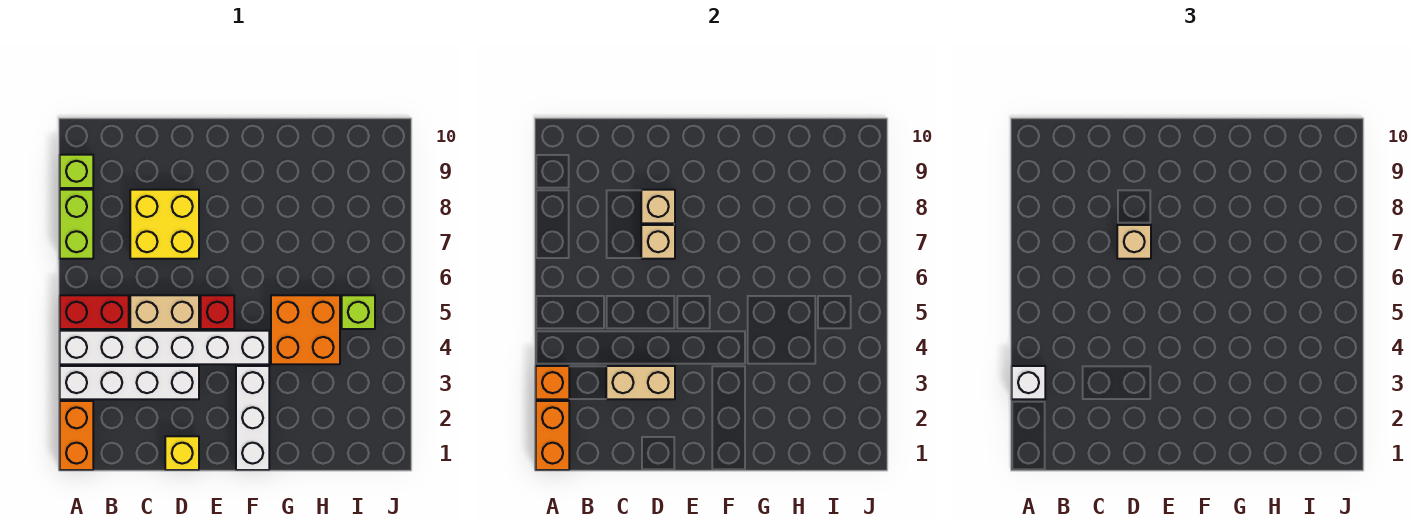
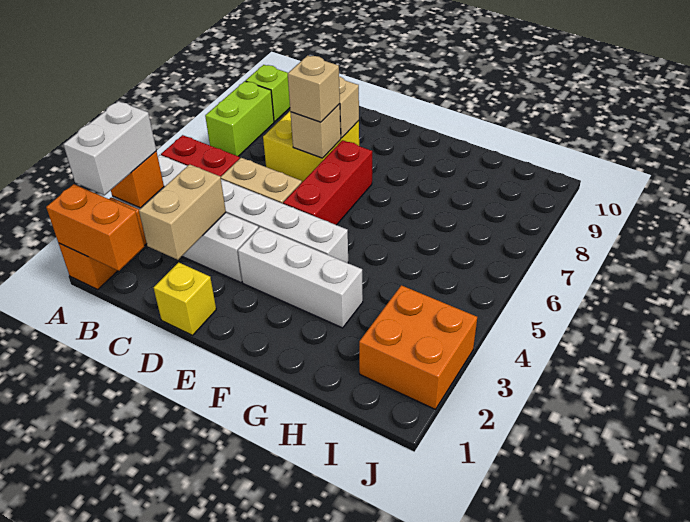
orange brick A1:A2 level 2 -> orange brick A1:B1 level 2
white brick A3 level 3 -> white brick A2:A3 level 3
tan brick C3:D3 level 2 -> tan brick C2:C3 level 2
red brick E5 level 1 -> red brick E5:E7 level 1
white brick F1:F3 level 1 -> white brick E3:G3 level 1
orange brick G4:H5 level 1 -> orange brick I2:J3 level 1
lime brick I5 level 1 -> none

